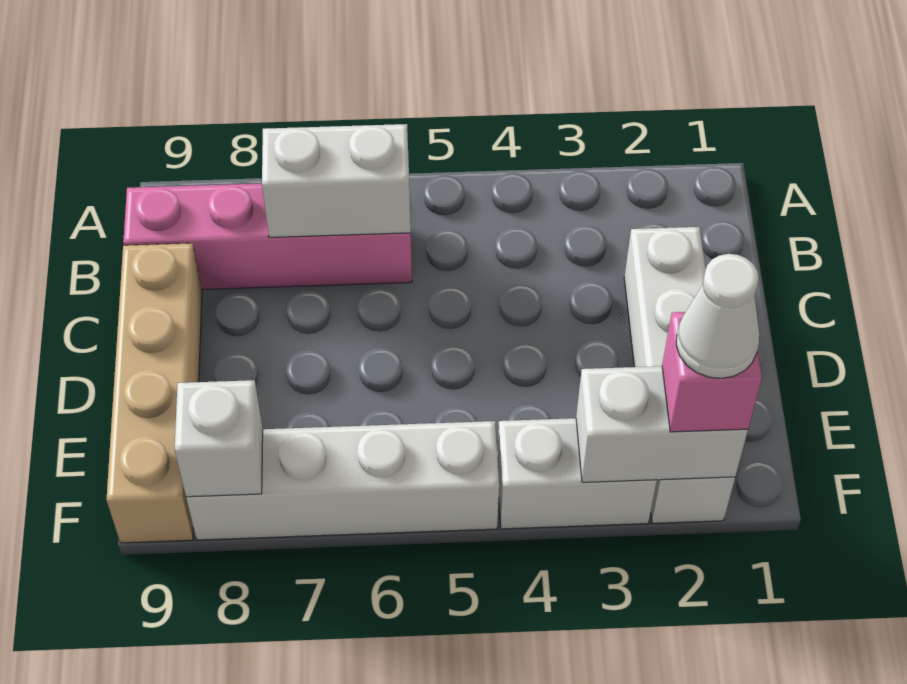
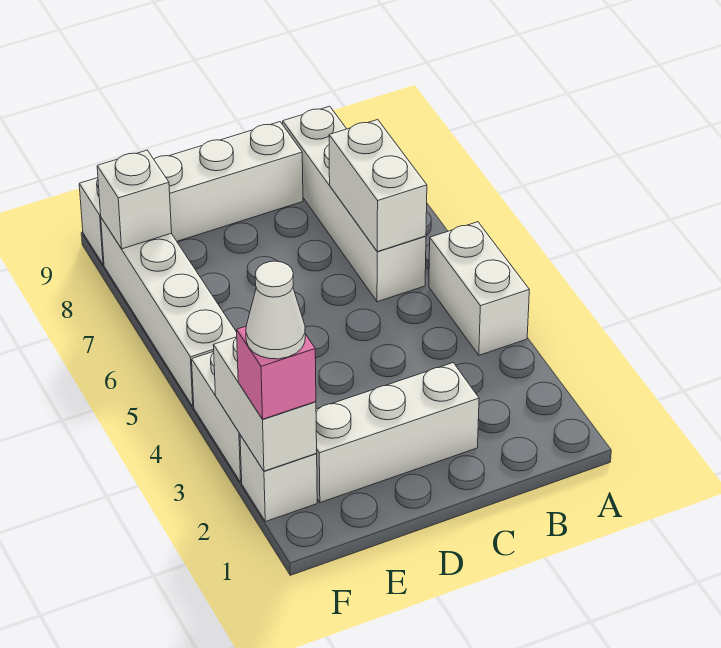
none -> white brick A4:A5 level 1
pink brick B6:B9 level 1 -> white brick B6:B9 level 1
tan brick C9:F9 level 1 -> white brick C9:F9 level 1

